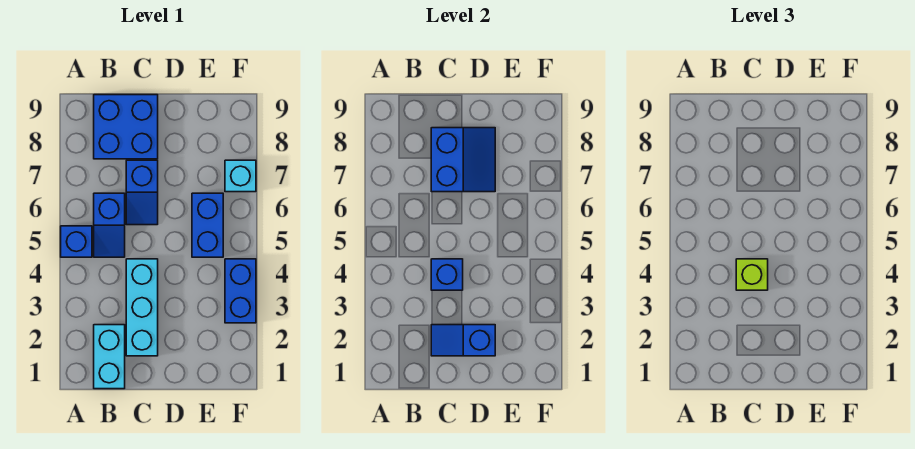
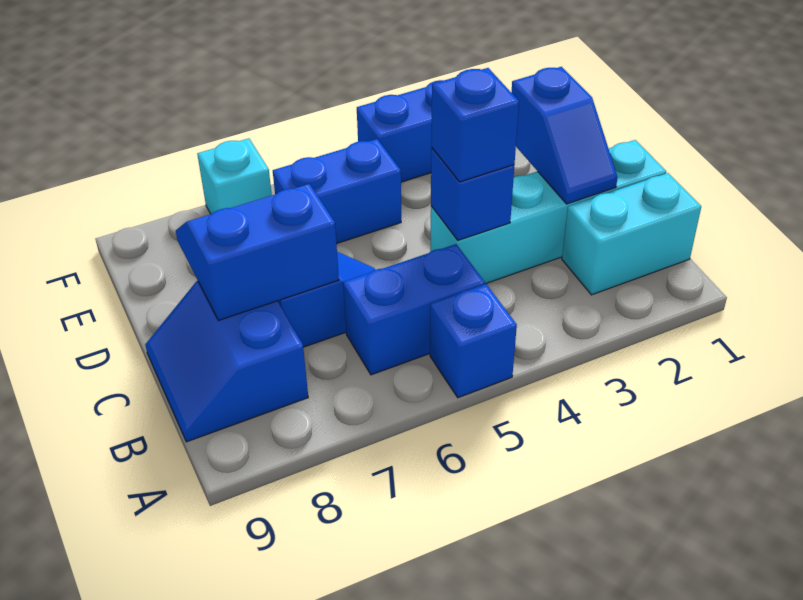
blue slope B5:B6 level 1 top 6 -> blue brick B5:B6 level 1
blue brick B8:C9 level 1 -> blue slope B8:C9 level 1 top 8
cyan brick C2:C4 level 1 -> cyan brick C1:C4 level 1
lime brick C4 level 3 -> blue brick C4 level 3

